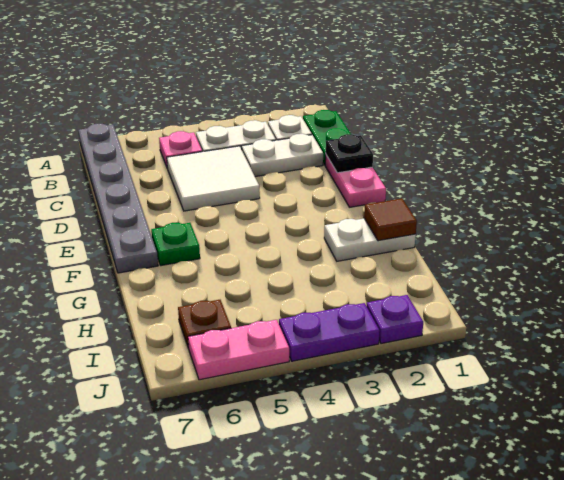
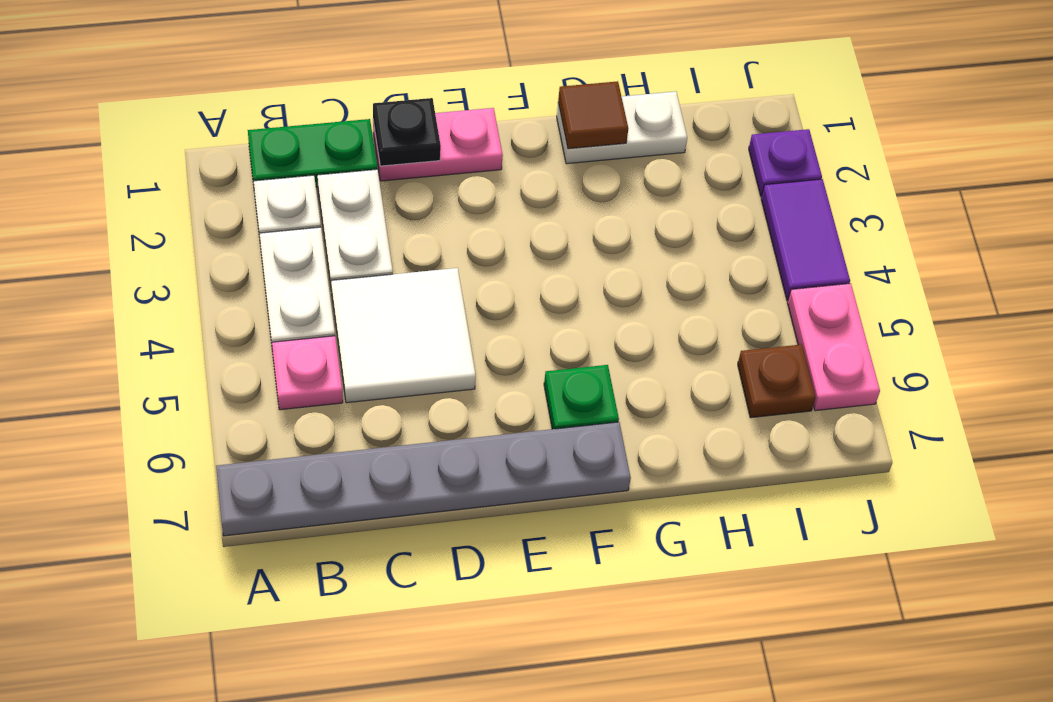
white plate G1:G2 level 1 -> white plate G1:H1 level 1
purple plate J3:J4 level 1 -> purple tile J3:J4 level 1

